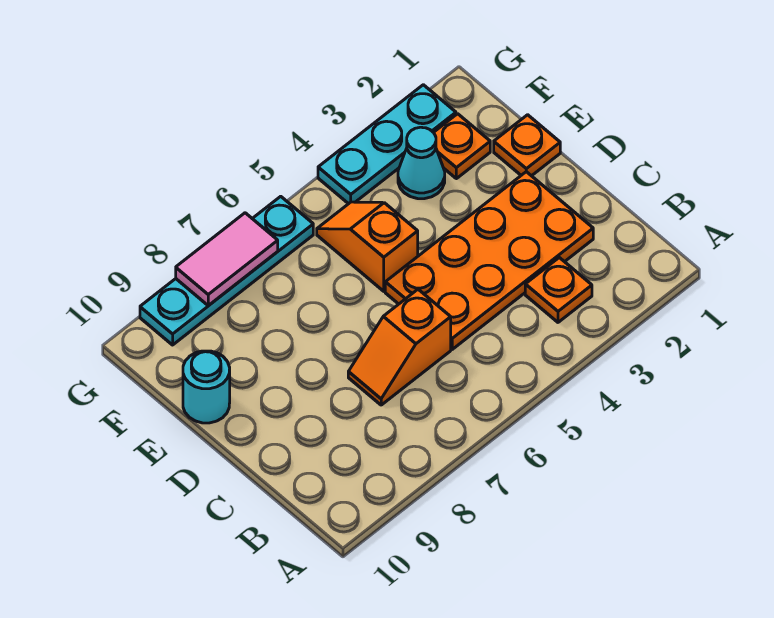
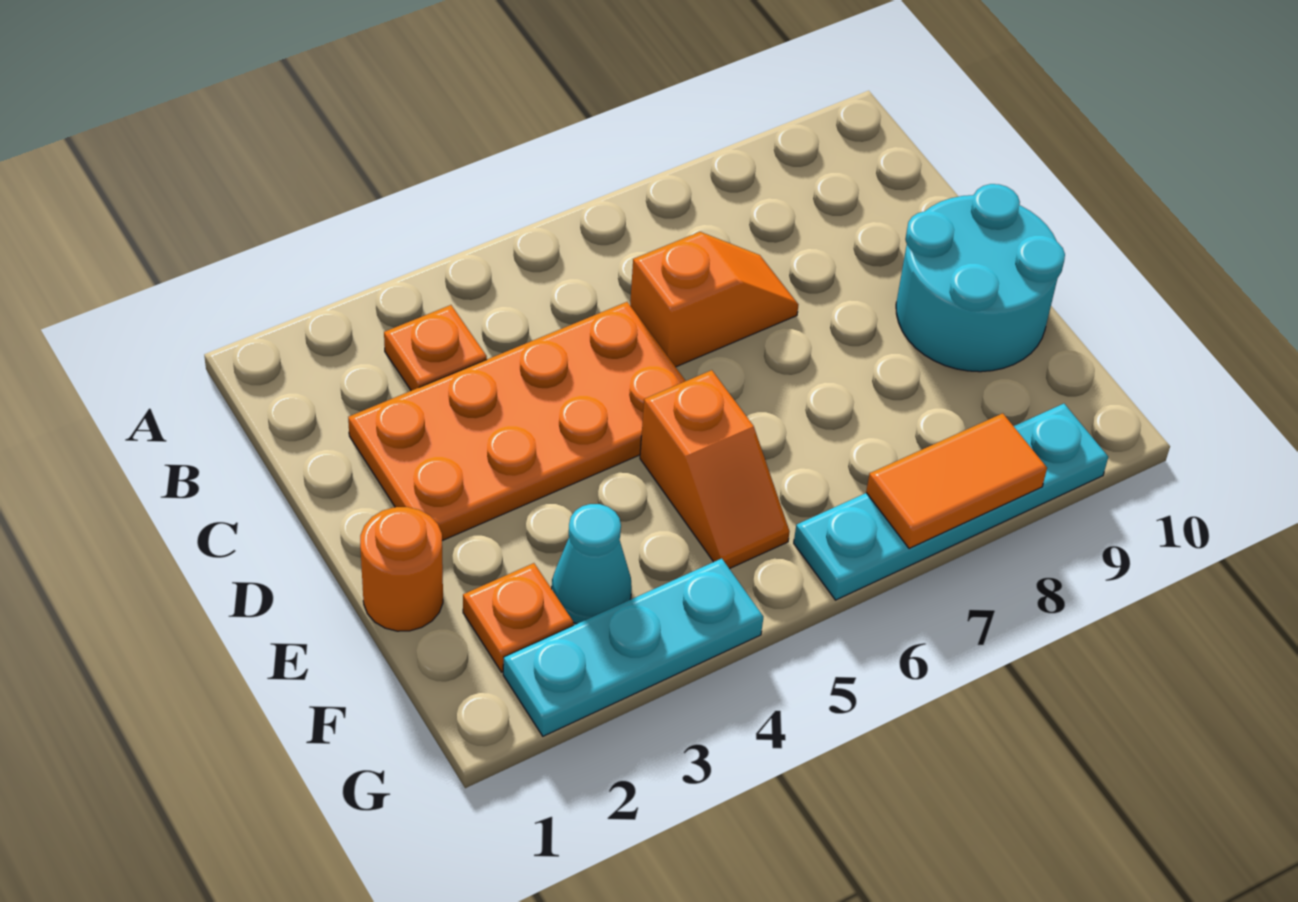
orange plate E1 level 1 -> orange round brick E1 level 1
cyan round brick E10 level 1 -> cyan round brick D9:E10 level 1
pink tile G7:G8 level 2 -> orange tile G7:G8 level 2

